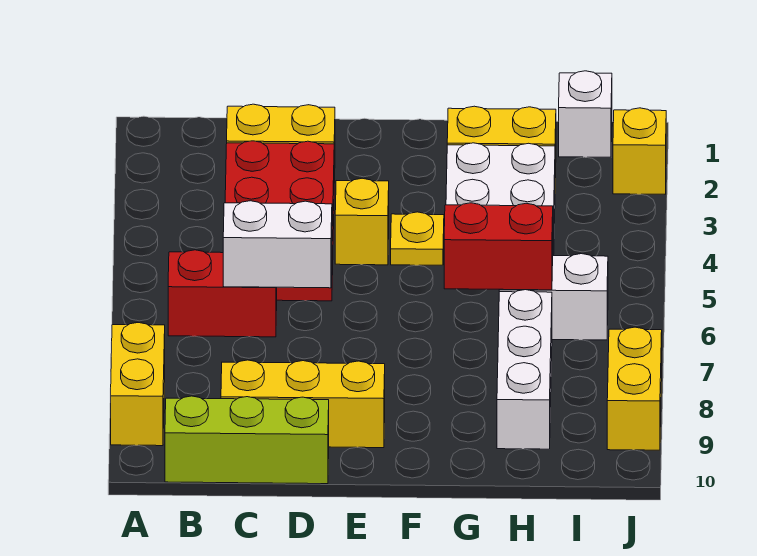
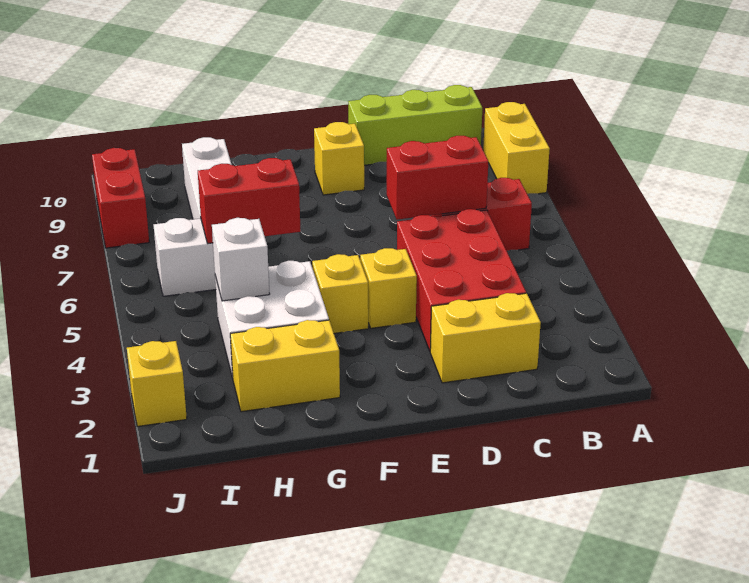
white brick C6:D6 level 2 -> red brick C6:D6 level 2
yellow brick C9:E9 level 1 -> yellow brick E9 level 1
yellow plate F4 level 1 -> yellow brick F4 level 1
white brick I1 level 1 -> white brick H4 level 2
yellow brick J8:J9 level 1 -> red brick J8:J9 level 1

